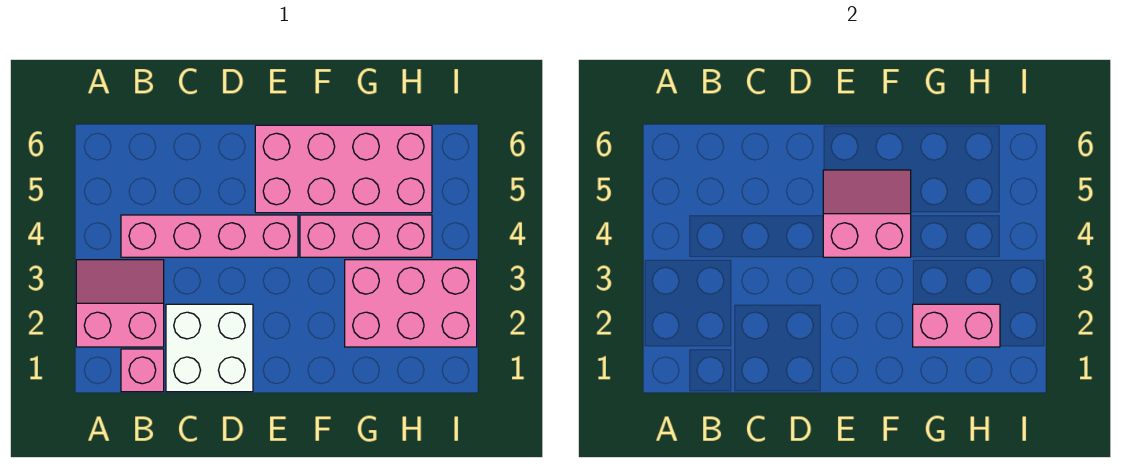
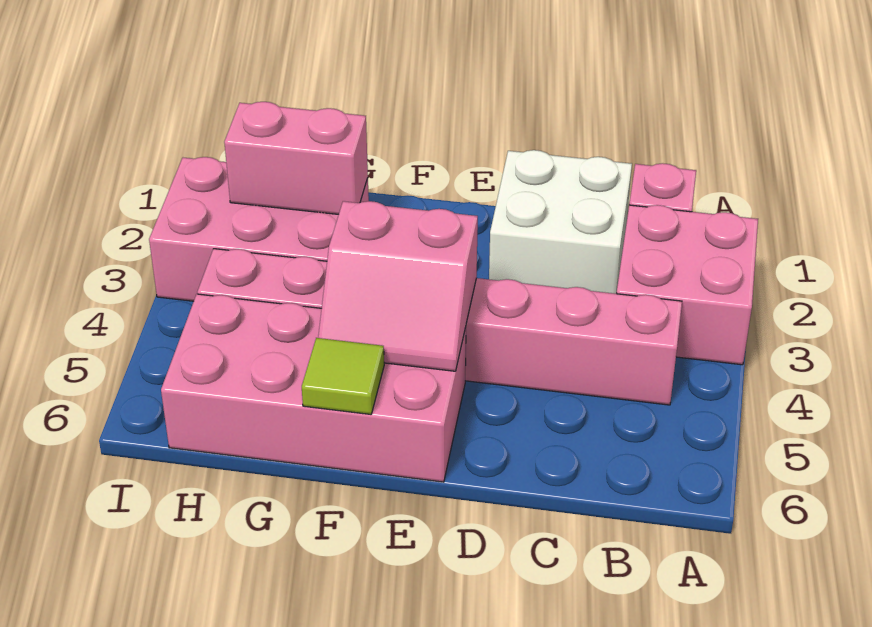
pink slope A2:B3 level 1 top 2 -> pink brick A2:B3 level 1
none -> lime tile F6 level 2

